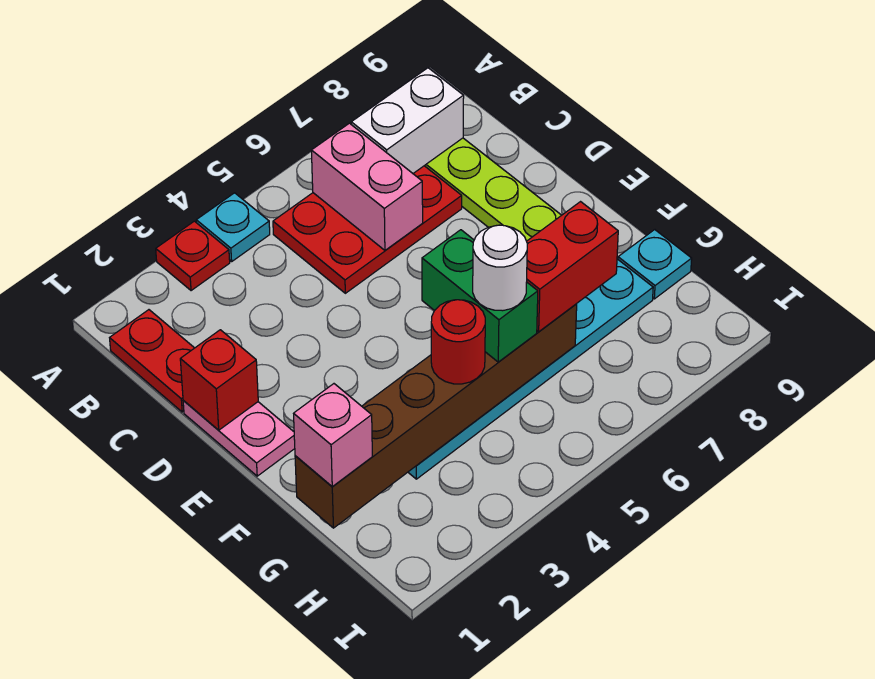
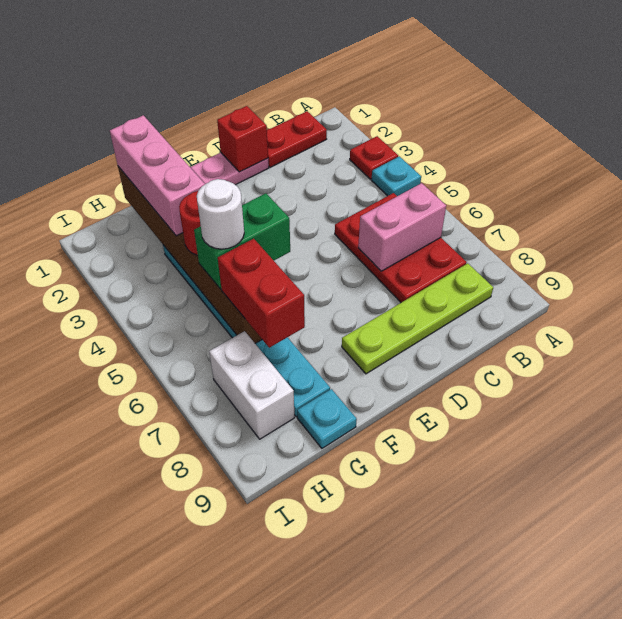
white brick B7:B8 level 2 -> white brick H7:H8 level 1
pink brick G1 level 3 -> pink brick G1:G3 level 3

